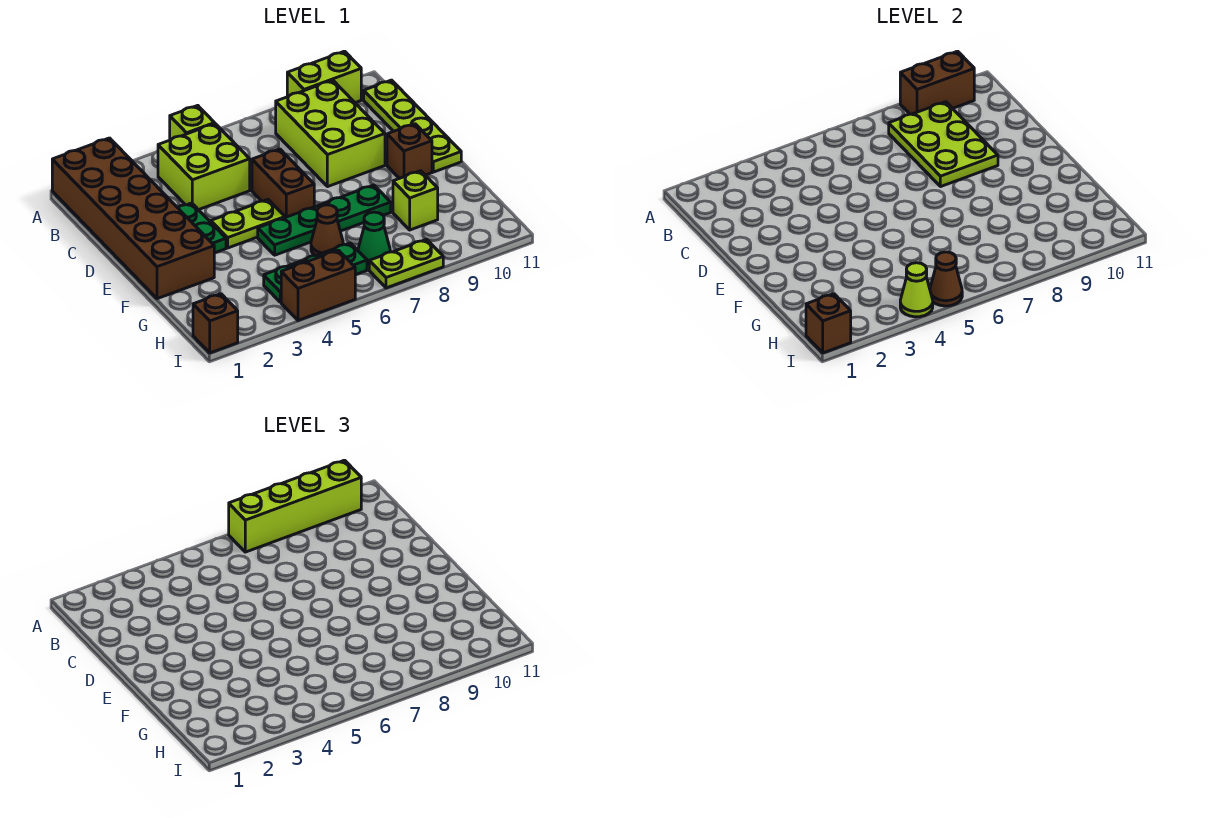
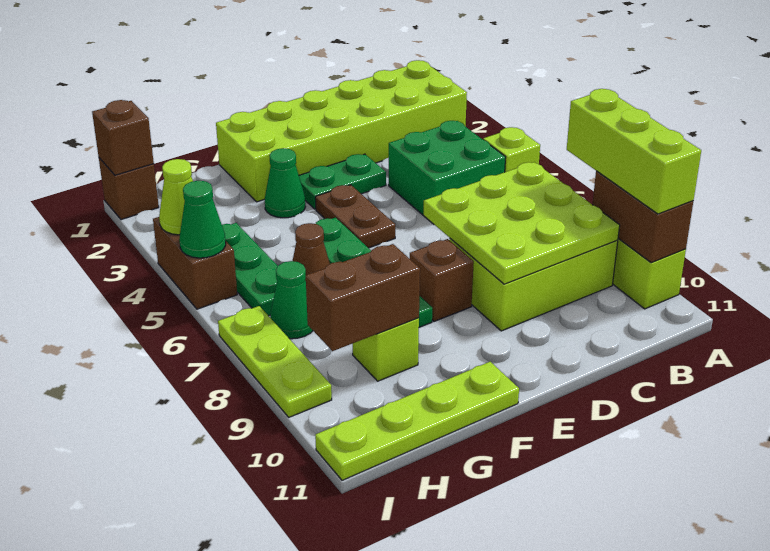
brown brick A1:F2 level 1 -> lime brick A1:F2 level 1
lime brick A7:A10 level 3 -> lime brick A8:A10 level 3
lime brick B4:C5 level 1 -> green brick B4:C5 level 1
lime plate B8:D9 level 2 -> lime plate B7:D9 level 2
lime plate B11:E11 level 1 -> lime plate F11:I11 level 1
brown brick D6:E6 level 1 -> brown brick G9:H9 level 2
lime plate E4:E5 level 1 -> brown plate E4:E5 level 1
brown brick E10 level 1 -> brown brick E8 level 1
none -> green cone F3 level 1
brown cone I5 level 2 -> green cone I5 level 2
lime plate I7:I8 level 1 -> lime plate I7:I9 level 1

